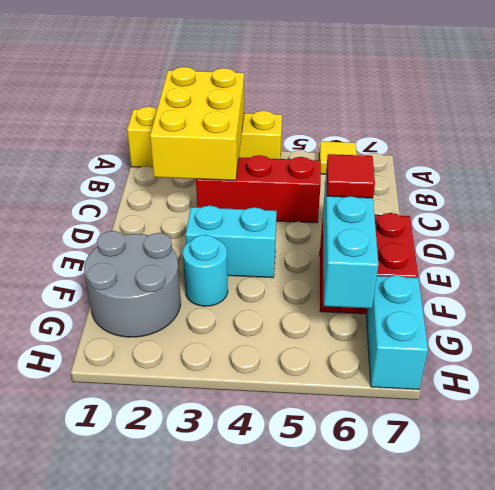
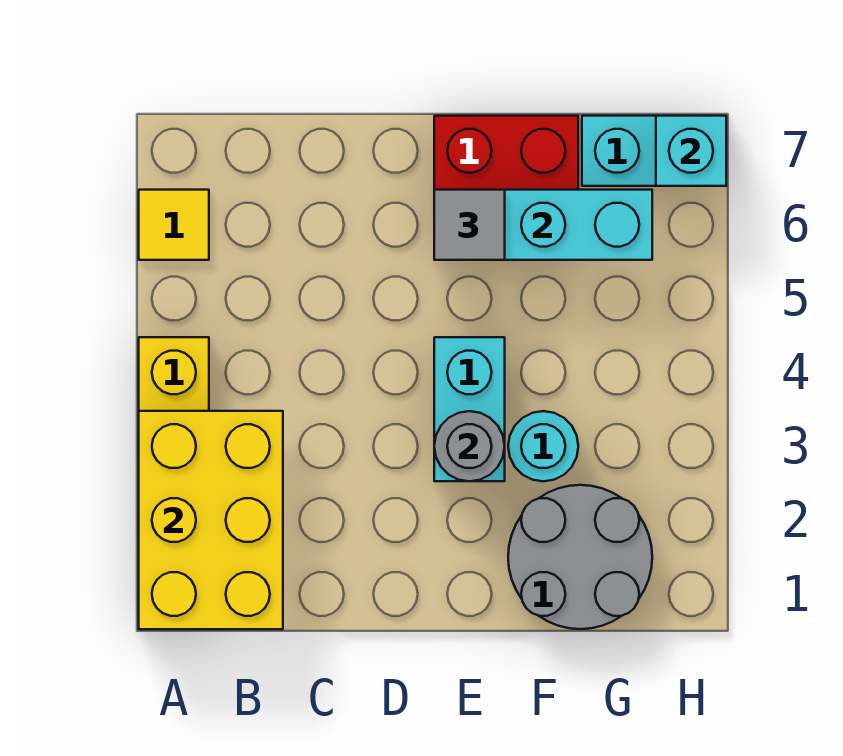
yellow brick A2:C3 level 2 -> yellow brick A1:B3 level 2
red brick C3:C5 level 1 -> none
none -> grey round brick E3 level 2
red tile E6 level 3 -> grey tile E6 level 3
none -> cyan brick H7 level 2

